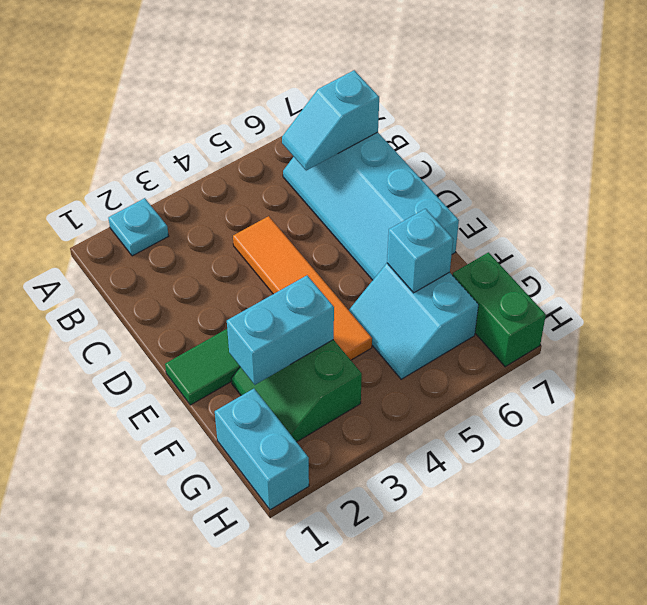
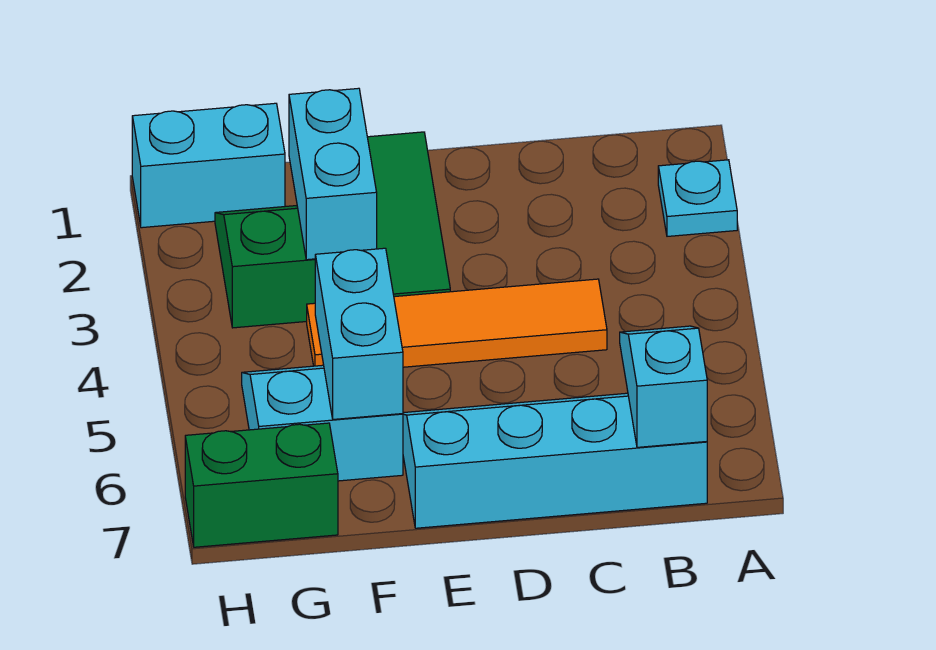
cyan brick F6 level 2 -> cyan brick F5:F6 level 2

